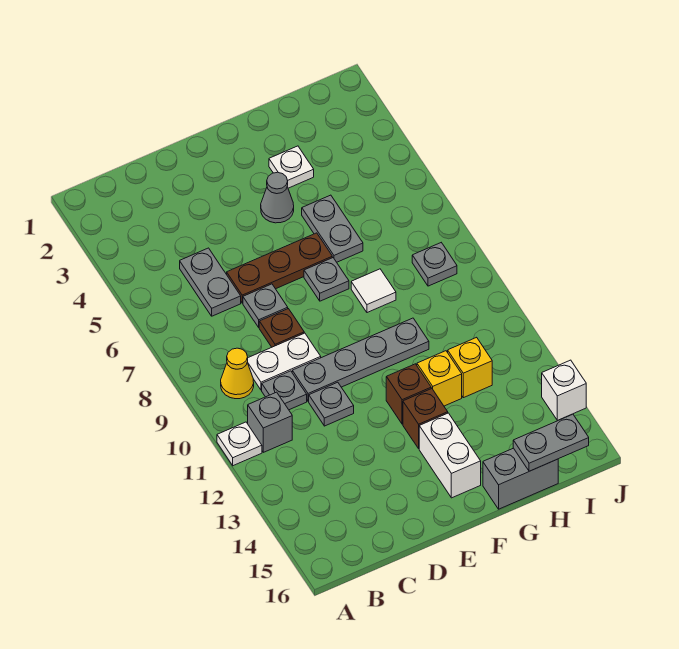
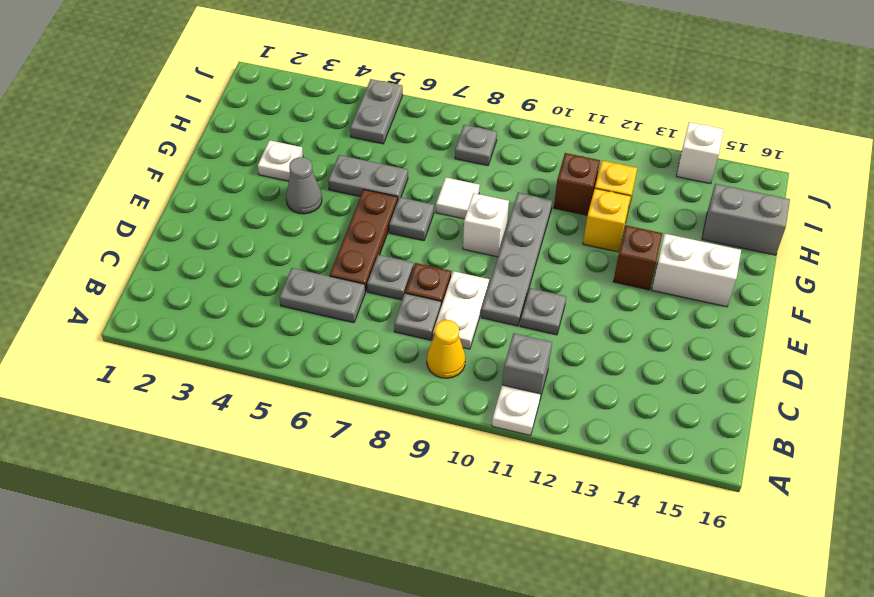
grey plate C10 level 1 -> grey plate C8 level 1
none -> white brick F9 level 1
brown brick F12 level 1 -> brown brick H11 level 1
grey brick G16:H16 level 1 -> grey brick H15:H16 level 1
grey plate H16:I16 level 2 -> grey plate I5:J5 level 1

